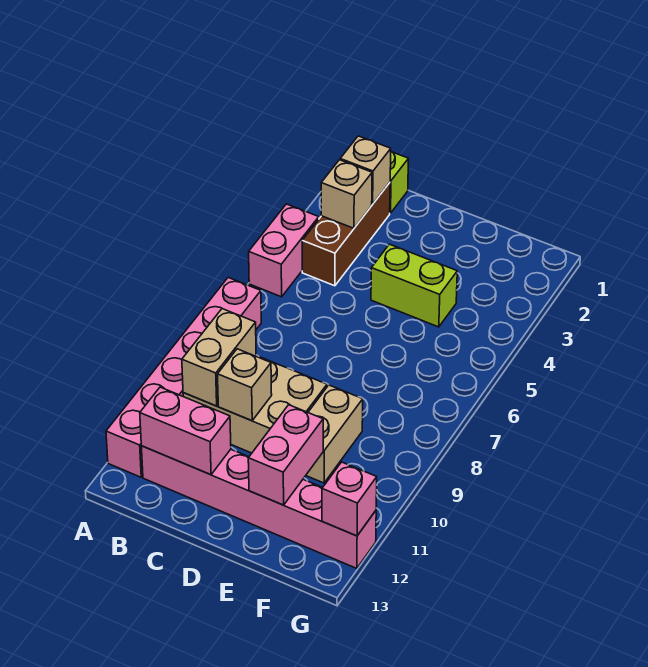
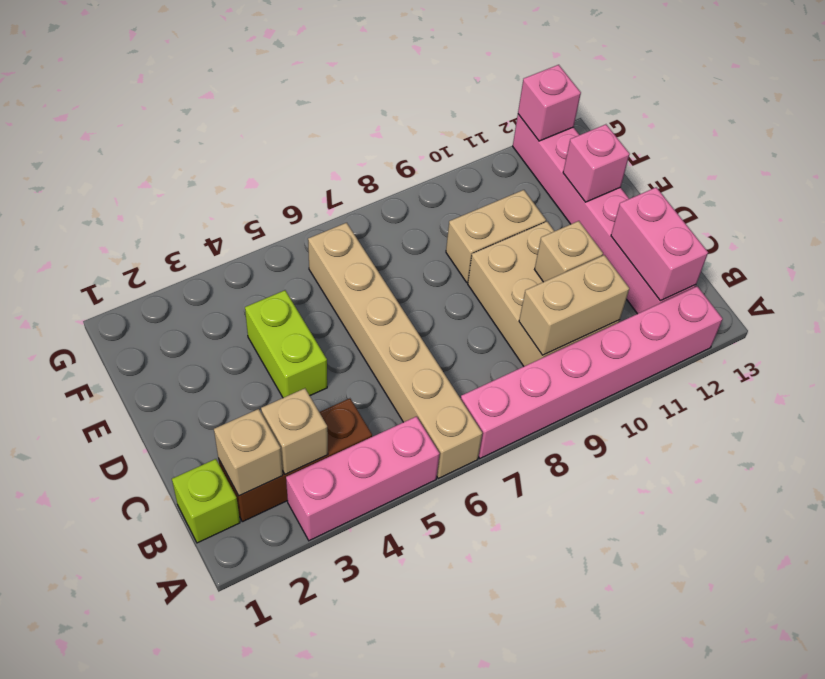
pink brick A4:A5 level 1 -> pink brick A3:A5 level 1
none -> tan brick A6:F6 level 1
pink brick E11:E12 level 2 -> pink brick E12 level 2

